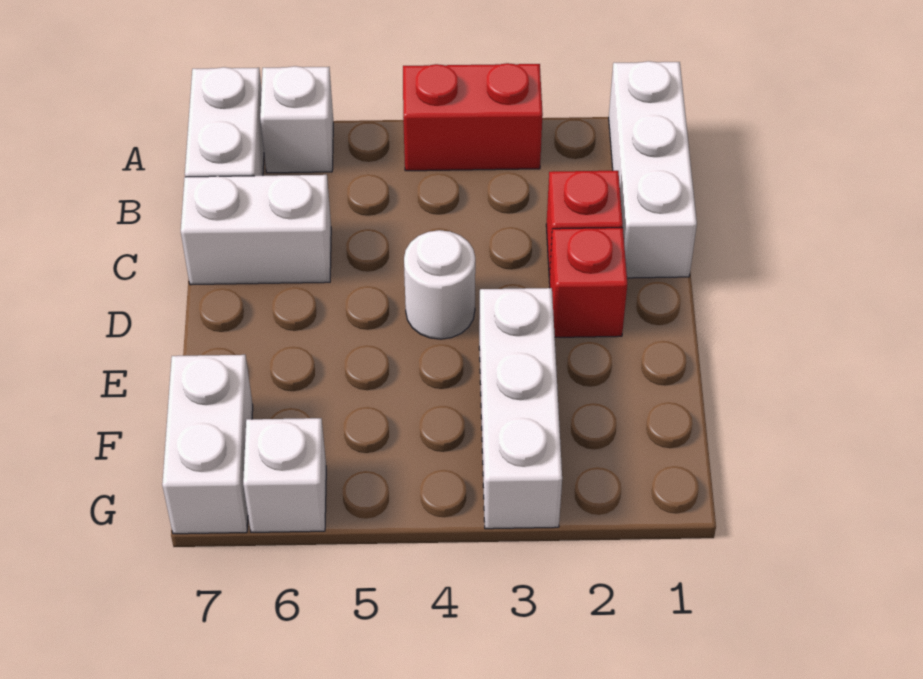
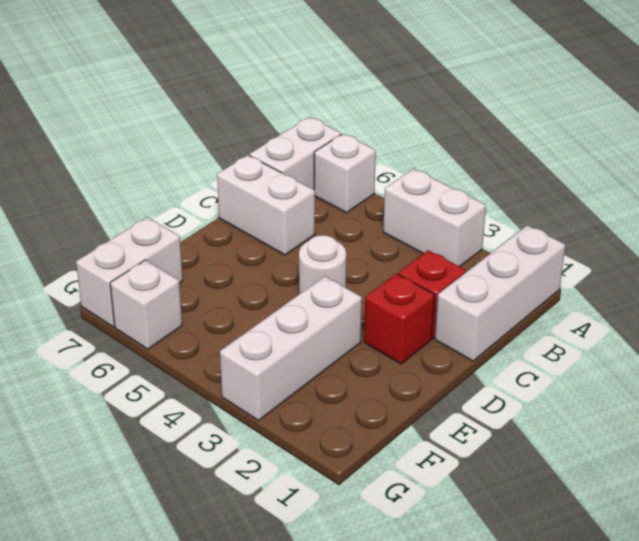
red brick A3:A4 level 1 -> white brick A3:A4 level 1

